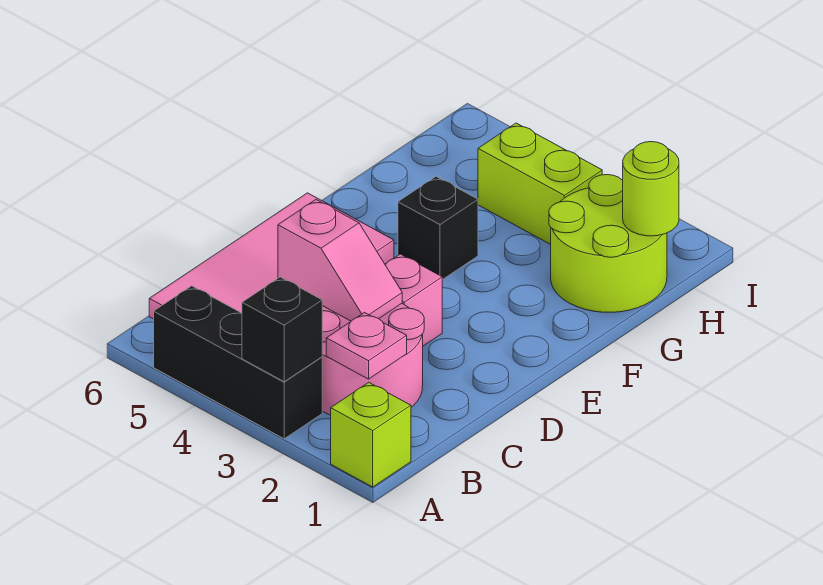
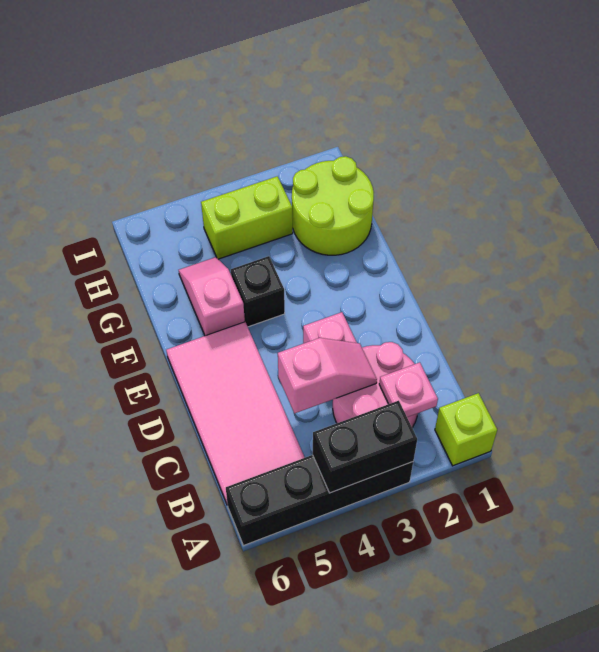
black brick A3:A5 level 1 -> black brick A3:A6 level 1
black brick A3 level 2 -> black brick A3:A4 level 2
none -> pink slope F5:G5 level 1 top F
lime round brick H1 level 2 -> none

